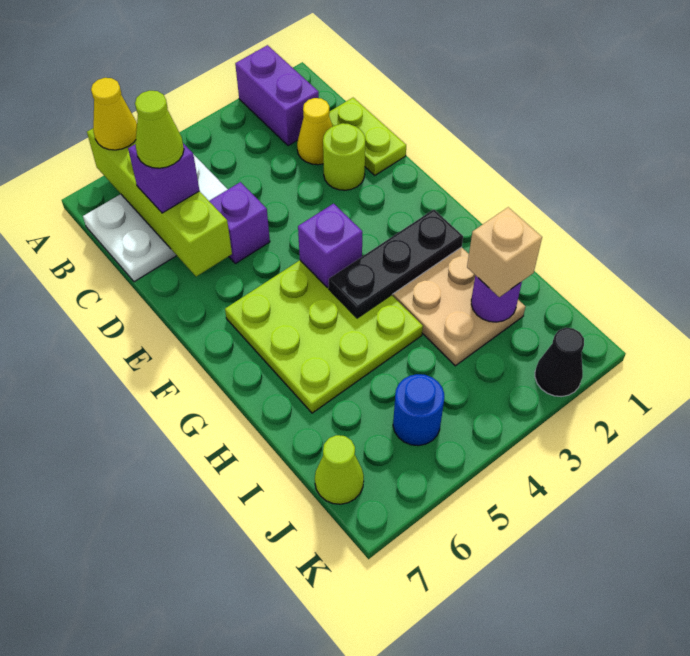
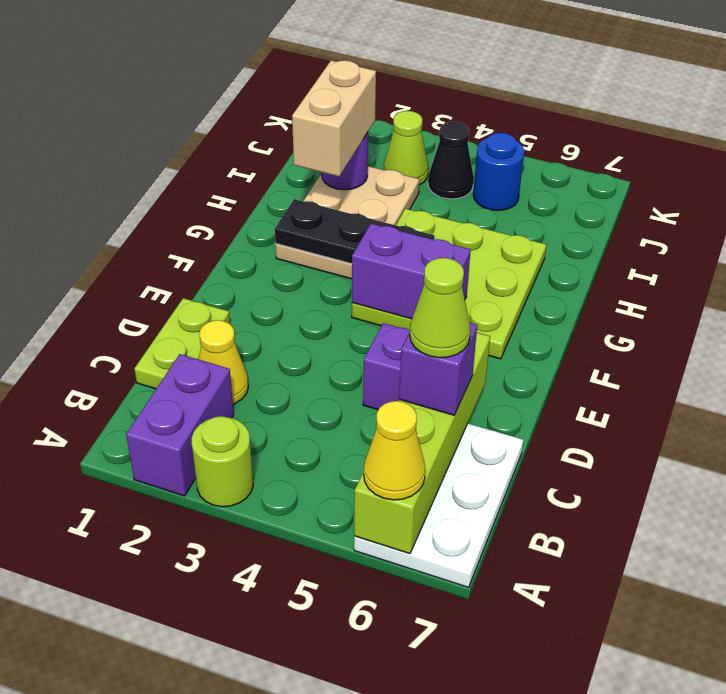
white plate B5:C7 level 1 -> white plate A6:C7 level 1
lime round brick D2 level 1 -> lime round brick A3 level 1
purple brick F4 level 2 -> purple brick F4:F5 level 2
tan brick I2 level 3 -> tan brick H2:I2 level 3
lime cone J7 level 1 -> lime cone J3 level 1
black cone K2 level 1 -> black cone J4 level 1

